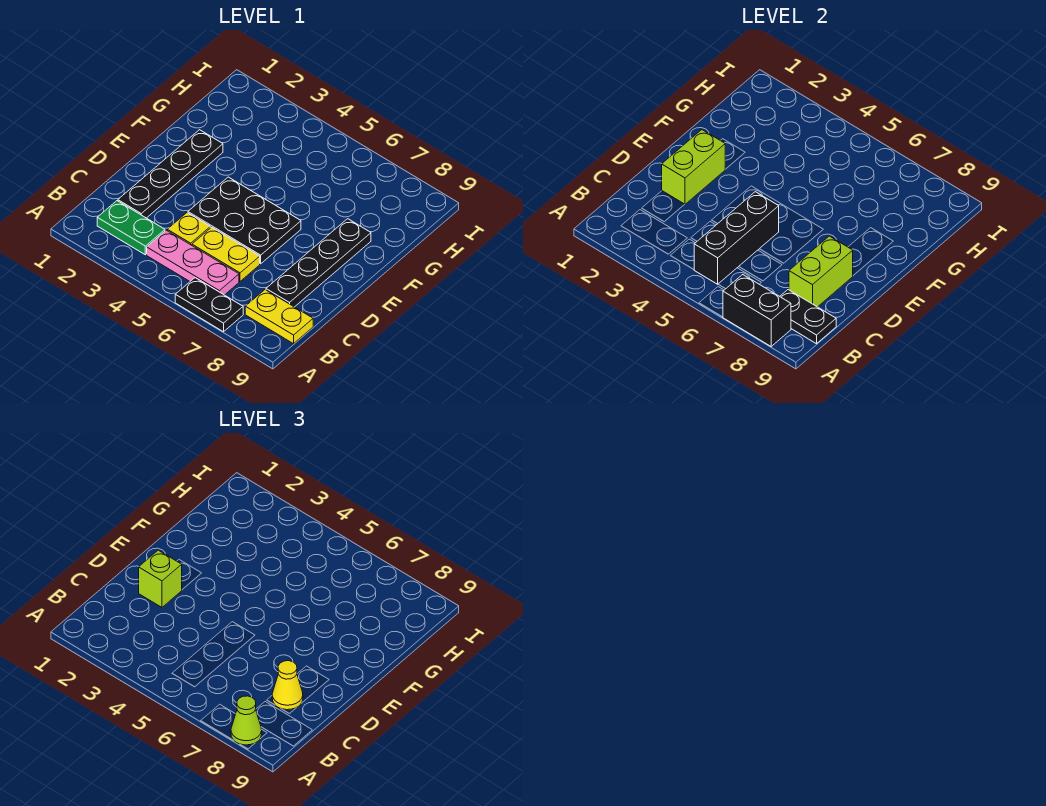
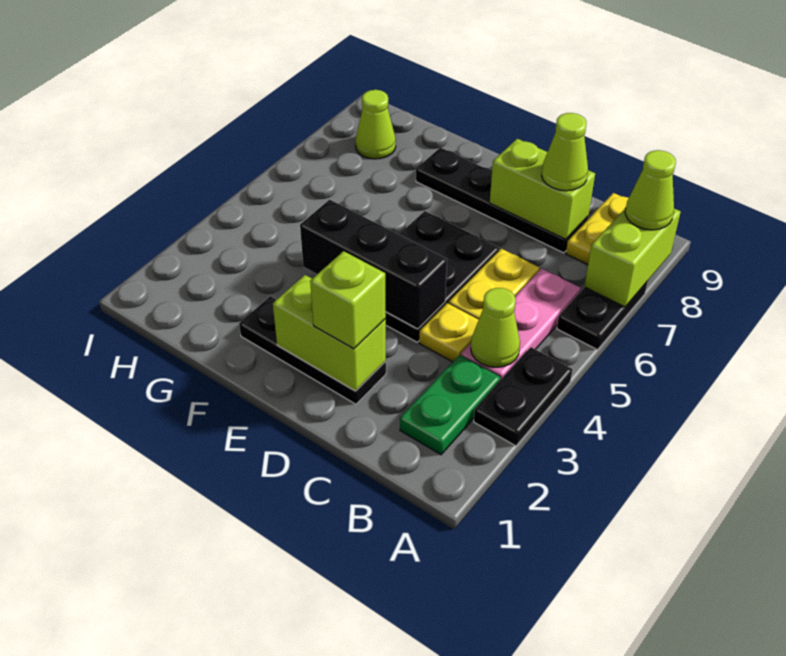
black brick A7:A8 level 2 -> lime brick A7:A8 level 2
none -> lime cone B4 level 2
black brick B5:D5 level 2 -> black brick D4:F4 level 2
black plate B8:B9 level 2 -> black plate A3:A4 level 1
black plate C2:F2 level 1 -> black plate D2:F2 level 1
yellow cone C8 level 3 -> lime cone C8 level 3
none -> lime cone H8 level 1

